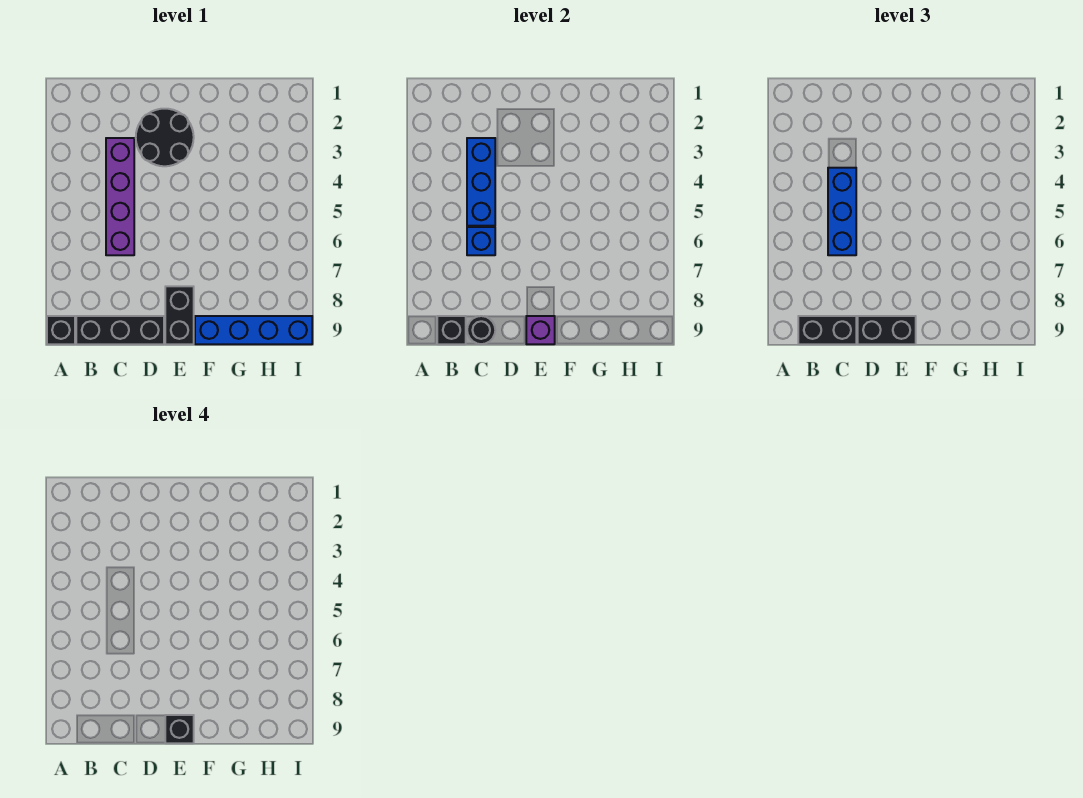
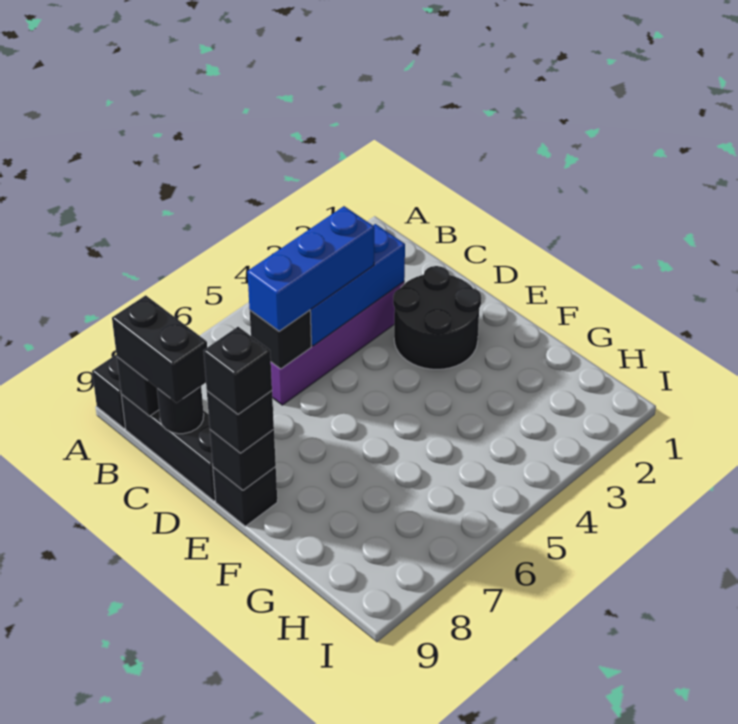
blue brick C6 level 2 -> black brick C6 level 2
black brick D9:E9 level 3 -> black brick E9 level 3
black brick E8:E9 level 1 -> black brick E9 level 1
purple brick E9 level 2 -> black brick E9 level 2
blue brick F9:I9 level 1 -> none

